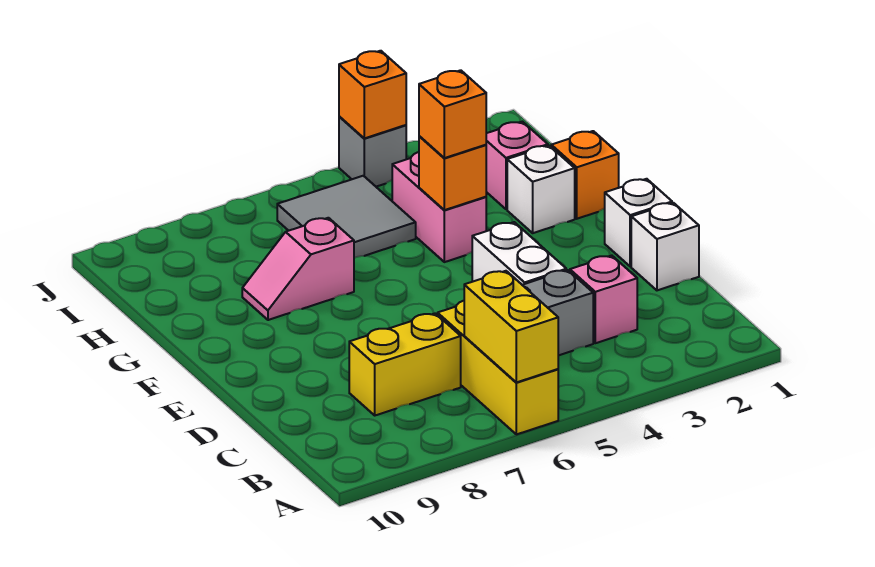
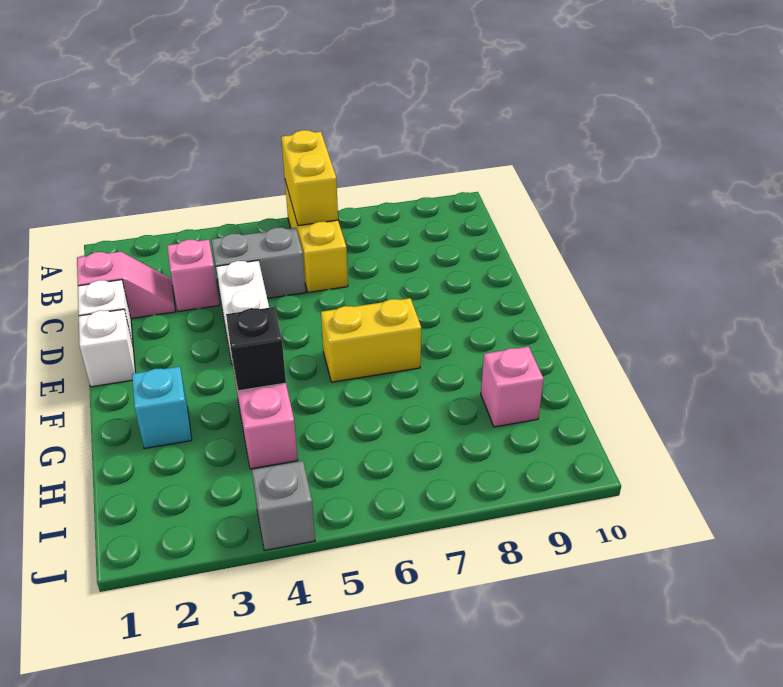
yellow brick C7:C8 level 1 -> yellow brick F6:F7 level 1
orange brick G1 level 1 -> none
white brick G2 level 1 -> cyan brick G2 level 1
orange brick G4 level 2 -> black brick G4 level 2
orange brick G4 level 3 -> none
pink slope G7:G8 level 1 top 7 -> pink slope C1:C2 level 1 top 1
pink brick H2 level 1 -> pink brick H9 level 1
grey tile H5:I6 level 1 -> none
orange brick J4 level 2 -> none

